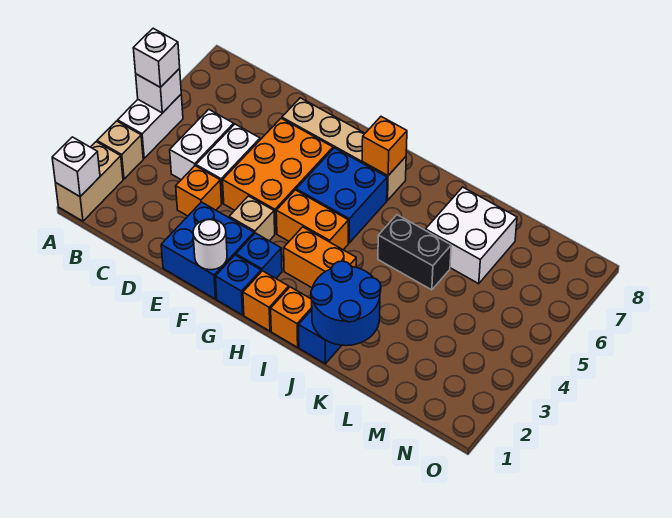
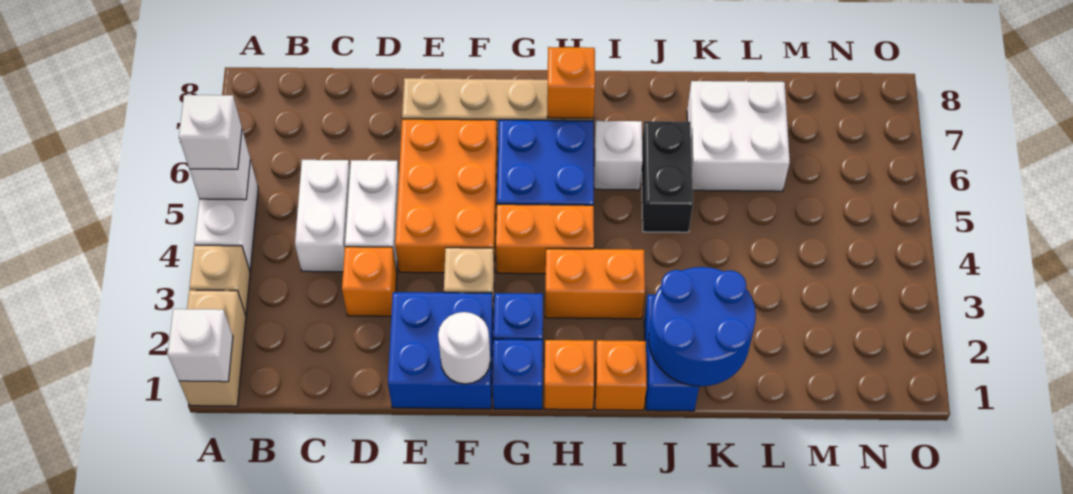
none -> white brick I6 level 1
black brick J5:K5 level 1 -> black brick J5:J6 level 1

